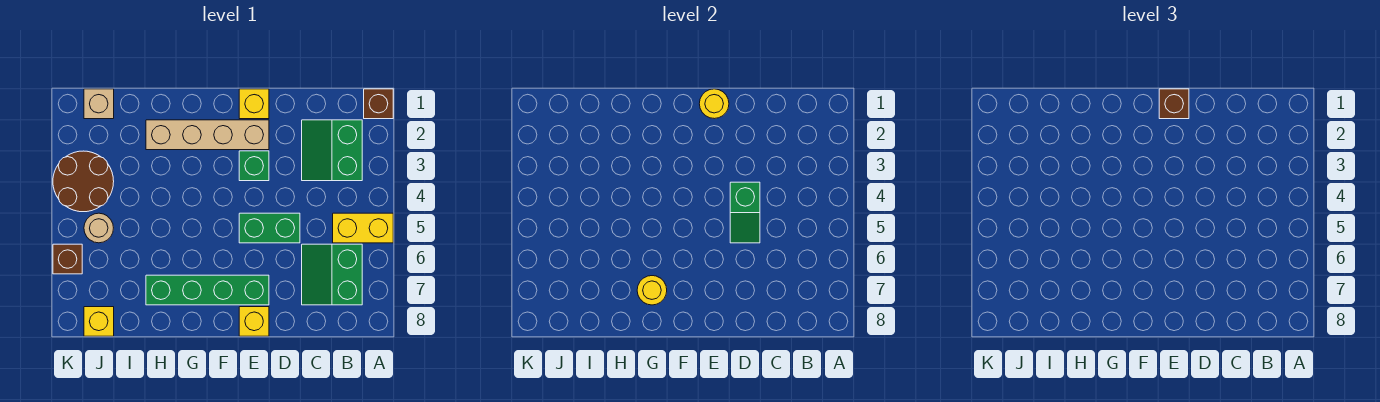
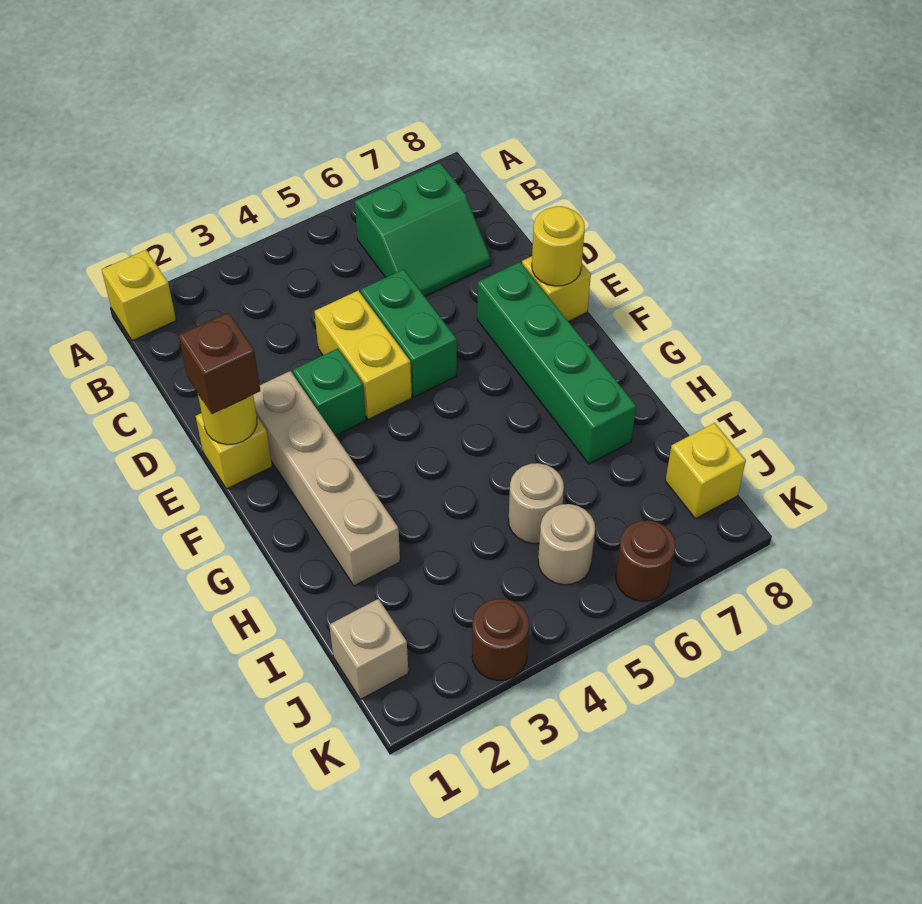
brown brick A1 level 1 -> yellow brick A1 level 1
yellow brick A5:B5 level 1 -> yellow brick D4:E4 level 1
green slope B2:C3 level 1 top B -> none
green slope D4:D5 level 2 top 4 -> none
yellow round brick G7 level 2 -> yellow round brick E8 level 2
none -> tan round brick I5 level 1
brown round brick J3:K4 level 1 -> brown round brick K3 level 1
brown brick K6 level 1 -> brown round brick K6 level 1

